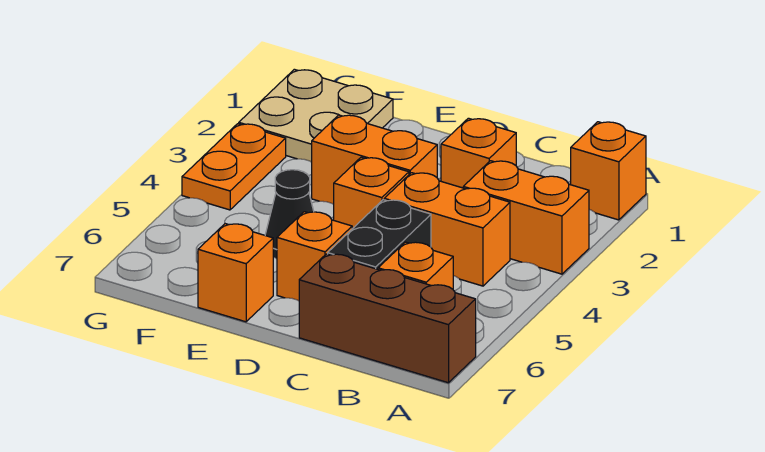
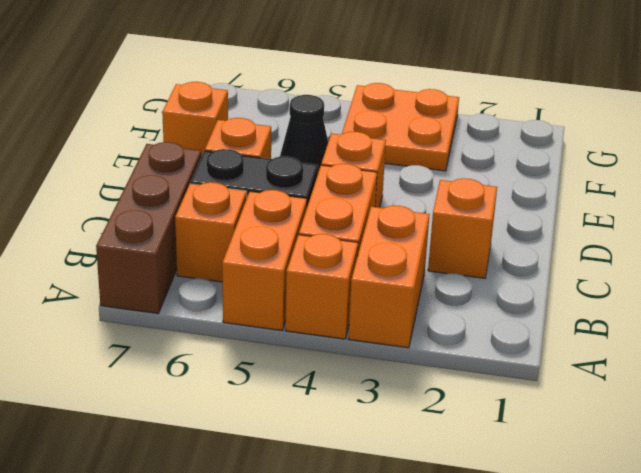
orange brick A1 level 1 -> orange brick A4 level 1
orange brick D3:E3 level 1 -> orange brick A5:B5 level 1
tan plate F1:G2 level 1 -> none
orange plate G3:G4 level 1 -> orange plate F3:G4 level 1

